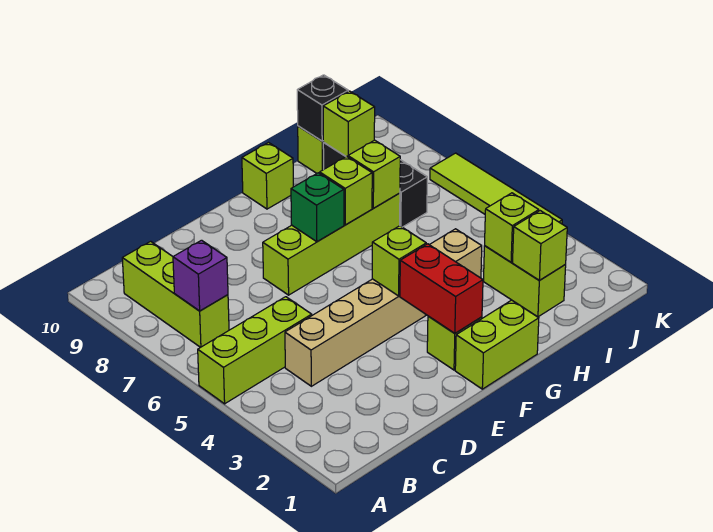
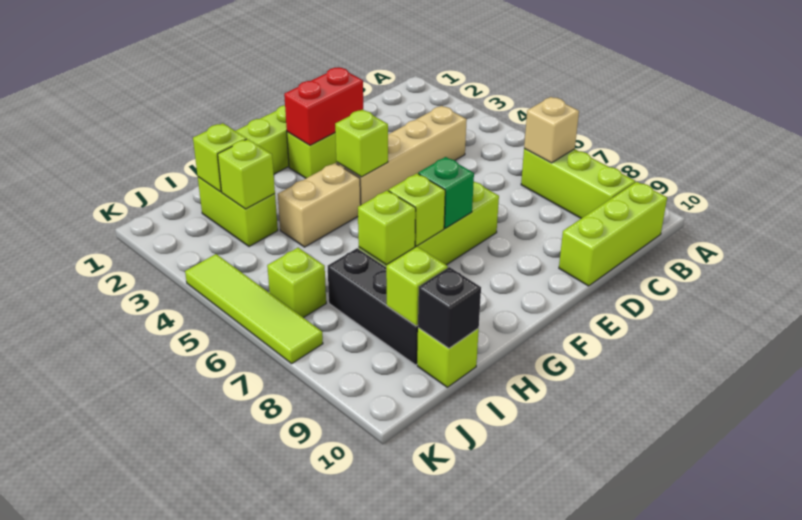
lime brick A5:C5 level 1 -> lime brick B10:D10 level 1
purple brick B7 level 2 -> tan brick B7 level 2
red brick F2:F3 level 2 -> red brick E2:F2 level 2
lime brick G10 level 1 -> lime brick J6 level 1

